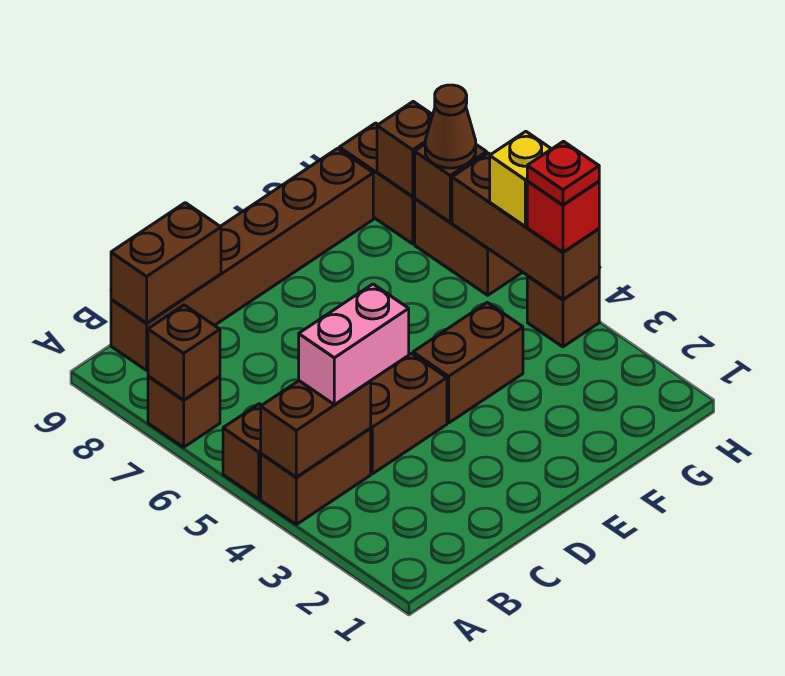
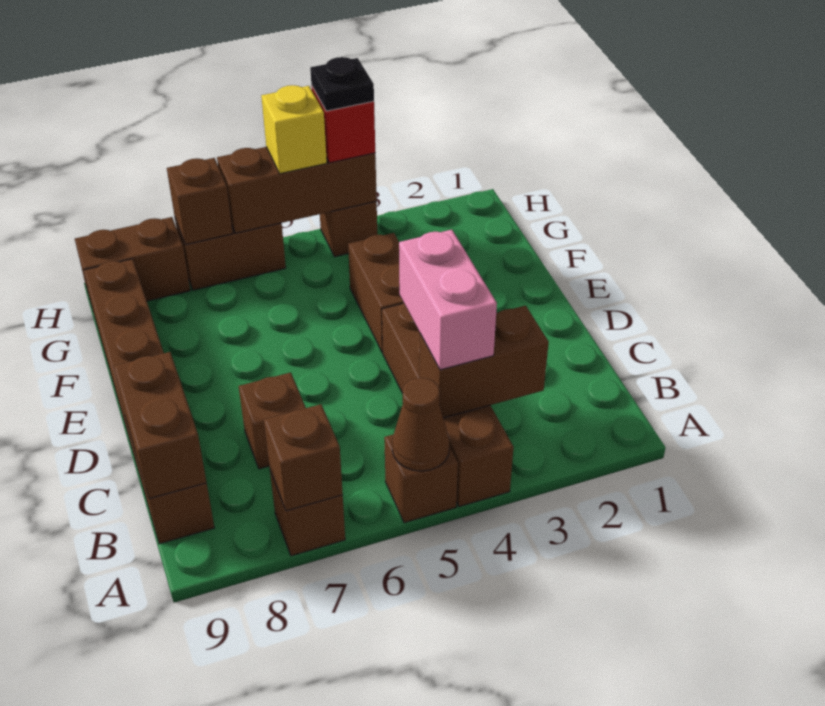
brown brick A4:B4 level 2 -> brown brick B3:B4 level 2
red plate H4 level 4 -> black plate H4 level 4
brown cone H7 level 3 -> brown cone A5 level 2
brown brick H8 level 2 -> brown brick C7 level 1

